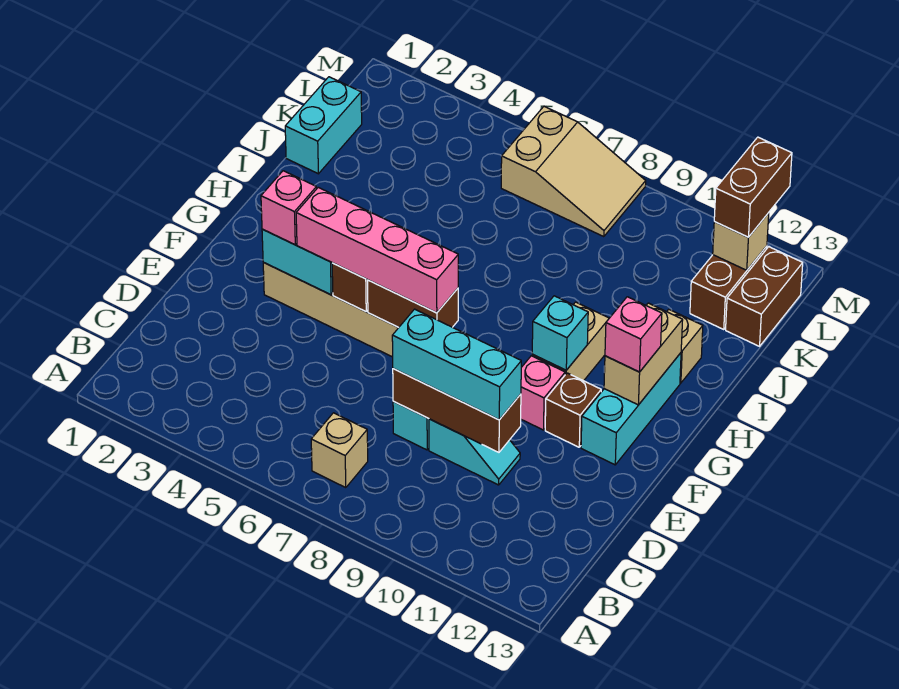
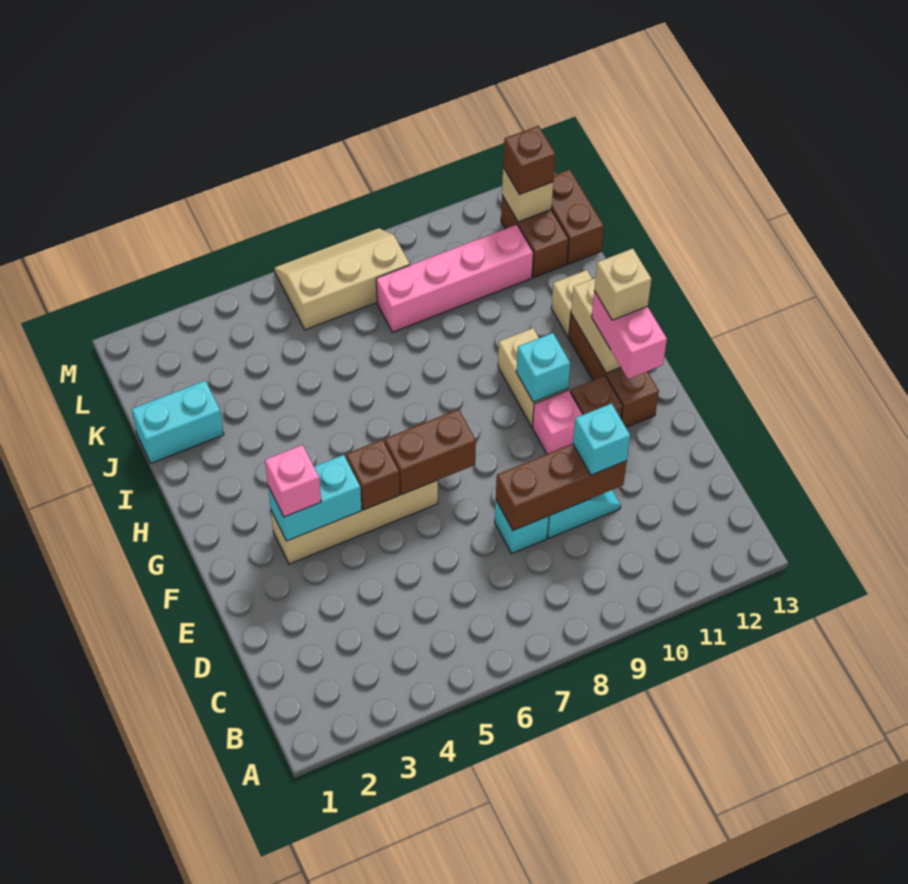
tan brick B7 level 1 -> tan brick G12 level 4
cyan brick D8:D10 level 3 -> cyan brick D10 level 3
pink brick F4:F7 level 3 -> pink brick K8:K11 level 1
cyan brick F12:H12 level 1 -> brown brick F12:H12 level 1
pink brick G12 level 3 -> pink brick F12:G12 level 3
cyan brick J1:K1 level 1 -> cyan brick J1:J2 level 1
tan slope L6:M8 level 1 top 6 -> tan slope L6:M8 level 1 top L
brown brick L12:M12 level 3 -> brown brick L12 level 3

